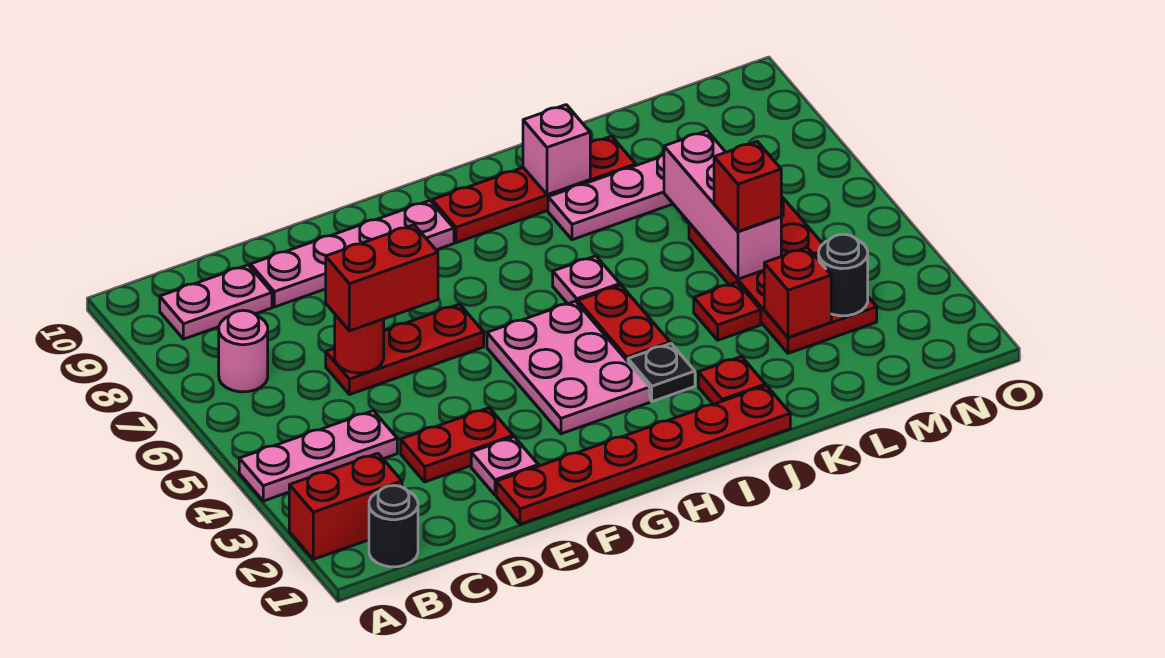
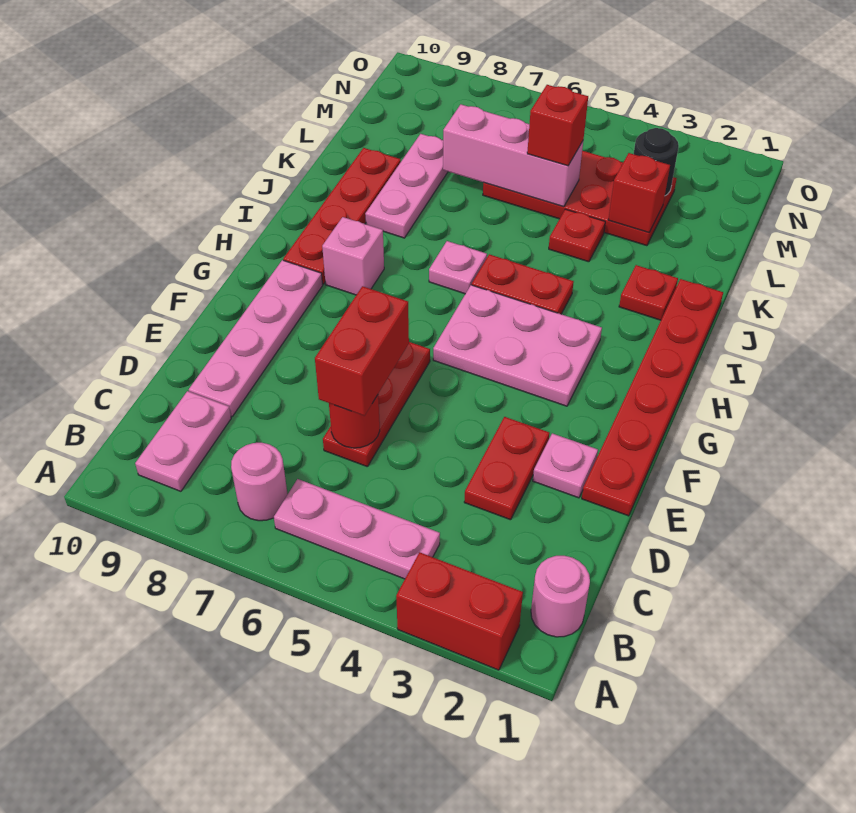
red brick A2:B2 level 1 -> red brick A2:A3 level 1
pink plate A4:C4 level 1 -> pink plate B4:B6 level 1
black round brick B1 level 1 -> pink round brick B1 level 1
black plate I3 level 1 -> none
pink brick J9 level 2 -> pink brick H8 level 1

